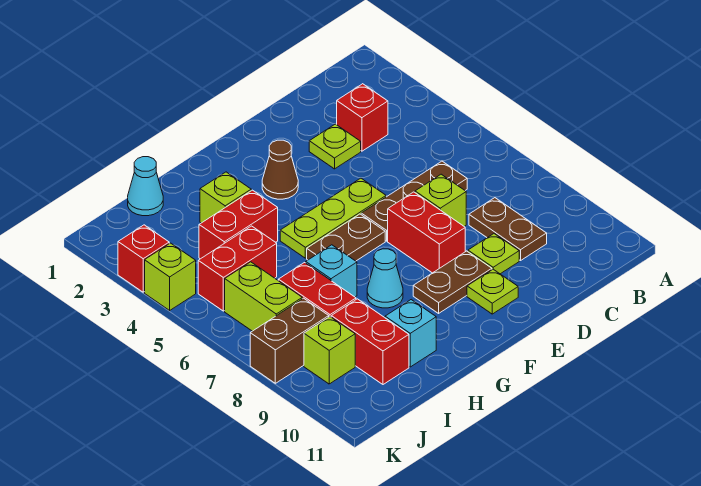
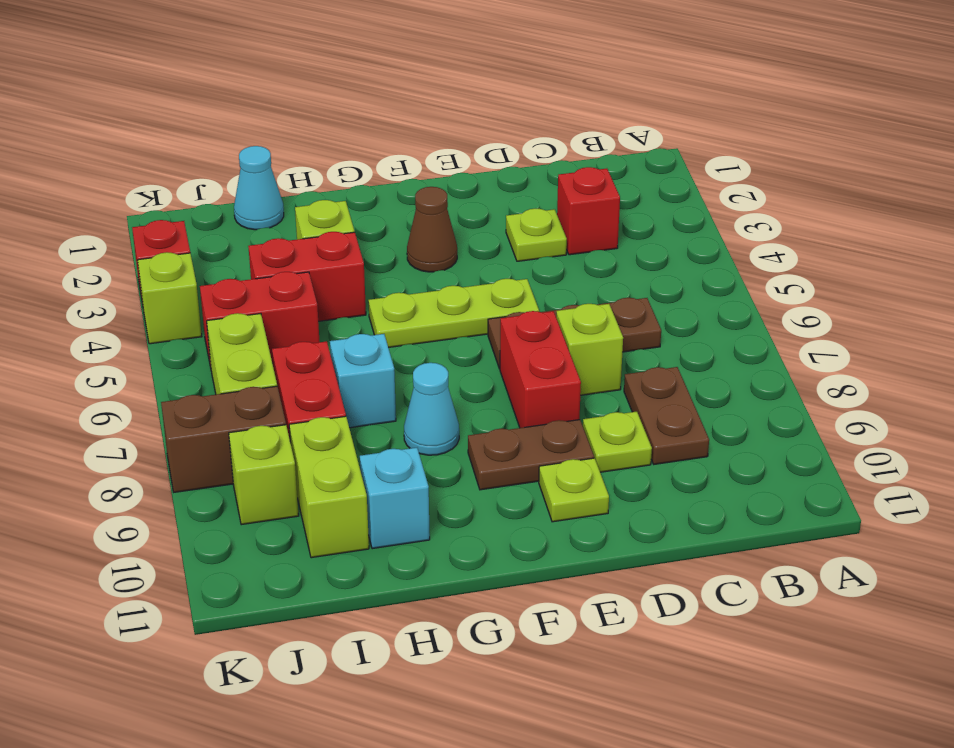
brown plate F6:G6 level 1 -> none
red brick I9:I10 level 1 -> lime brick I9:I10 level 1

